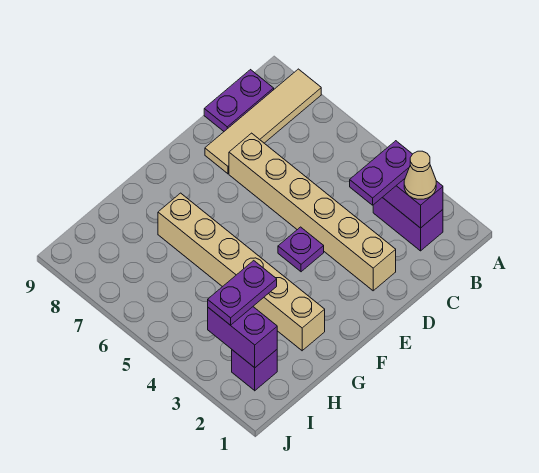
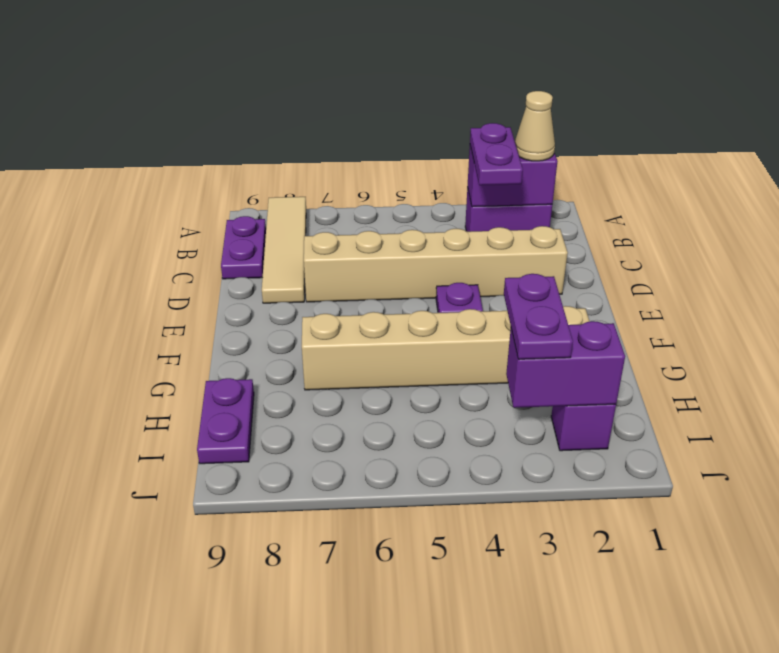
none -> purple plate H9:I9 level 1

